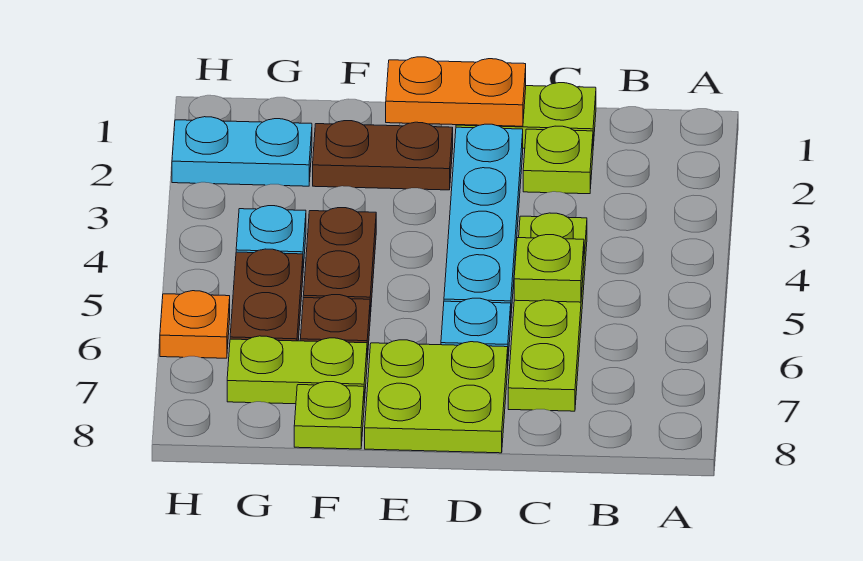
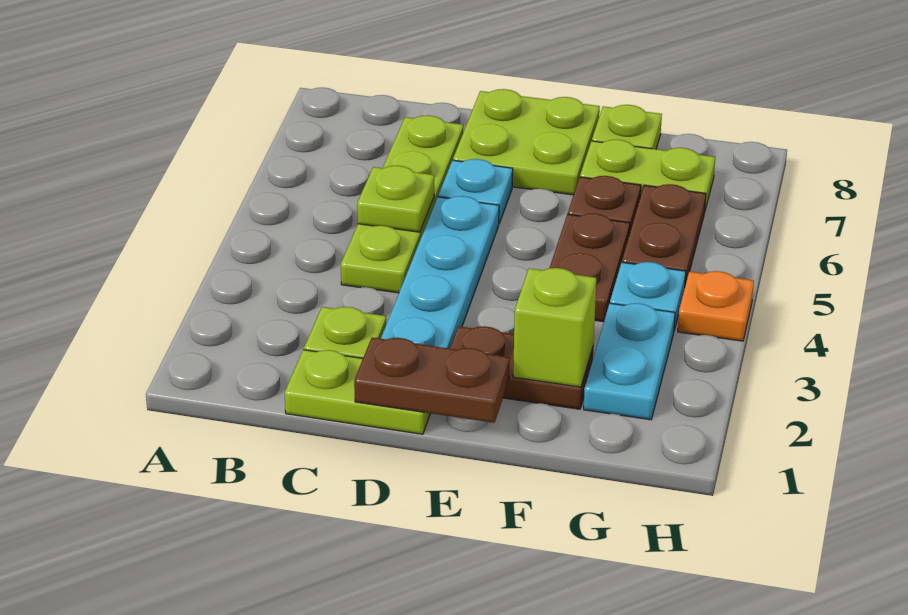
orange plate D1:E1 level 2 -> brown plate D1:E1 level 2
none -> lime brick F2 level 2
cyan plate G2:H2 level 1 -> cyan plate G2:G3 level 1
orange plate H6 level 1 -> orange plate H4 level 1

